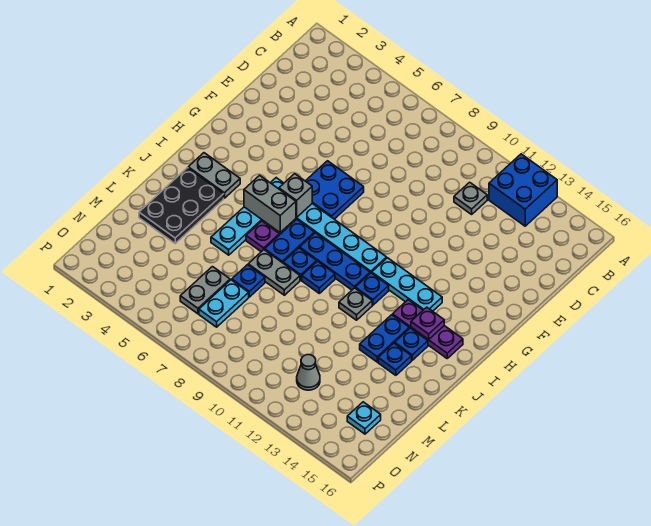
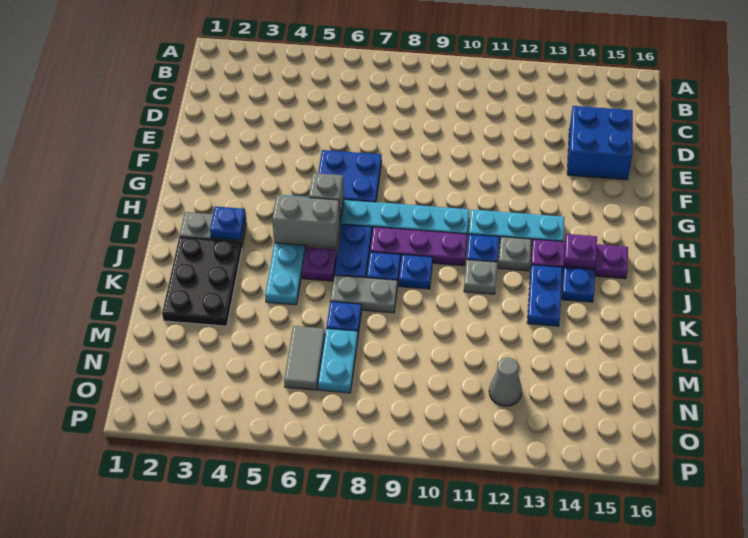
blue brick A12:B13 level 1 -> blue brick D14:E15 level 1
grey plate C11 level 1 -> grey plate I12 level 1
blue plate I8:I10 level 1 -> purple plate I8:I10 level 1
blue plate K14 level 1 -> blue plate I3 level 2
grey plate M6:N6 level 1 -> grey tile M6:N6 level 1
cyan plate N15 level 1 -> none

